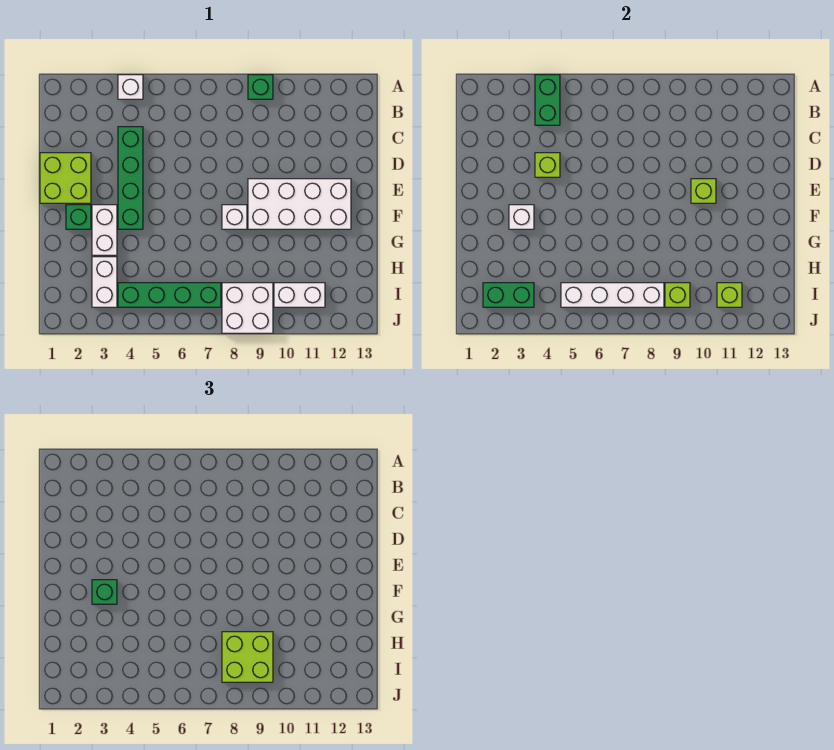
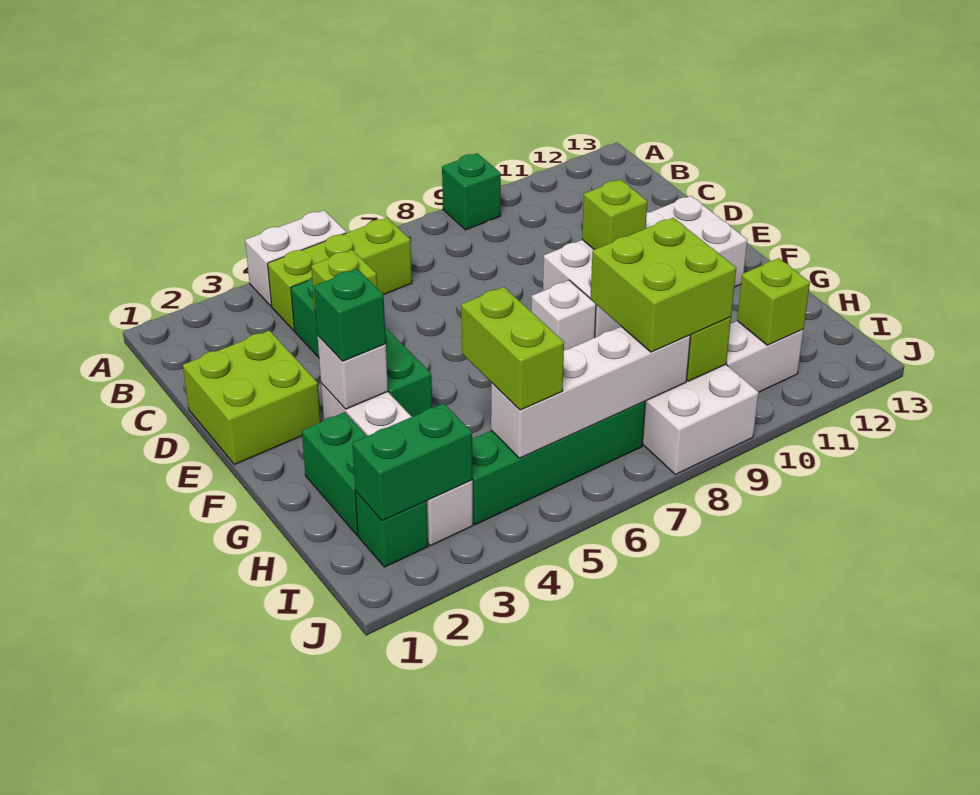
white brick A4 level 1 -> white brick A4:A5 level 1
green brick A4:B4 level 2 -> green brick G2:H2 level 1
none -> lime brick B4:B6 level 1
green brick F2 level 1 -> green brick I2 level 1
none -> lime brick H5:I5 level 3

